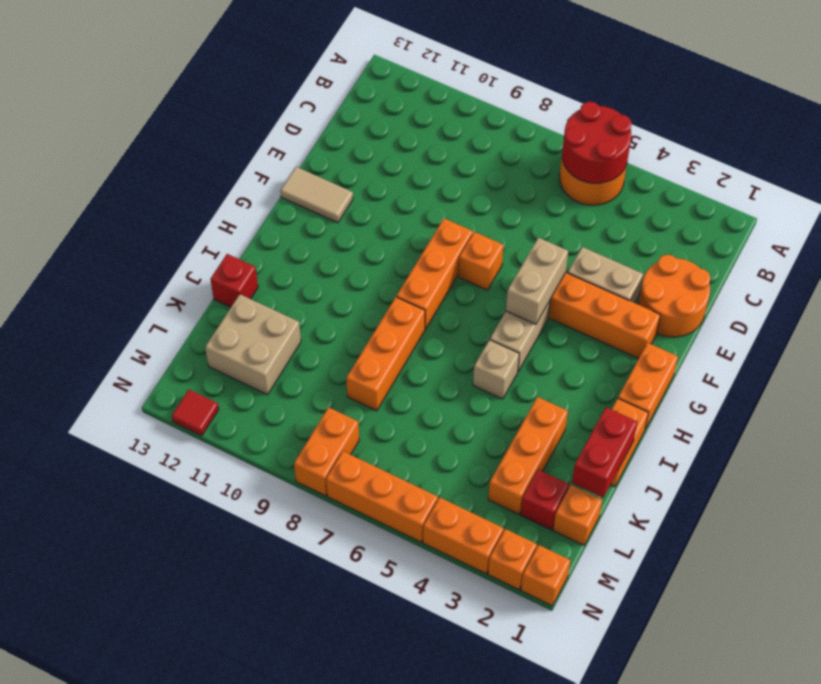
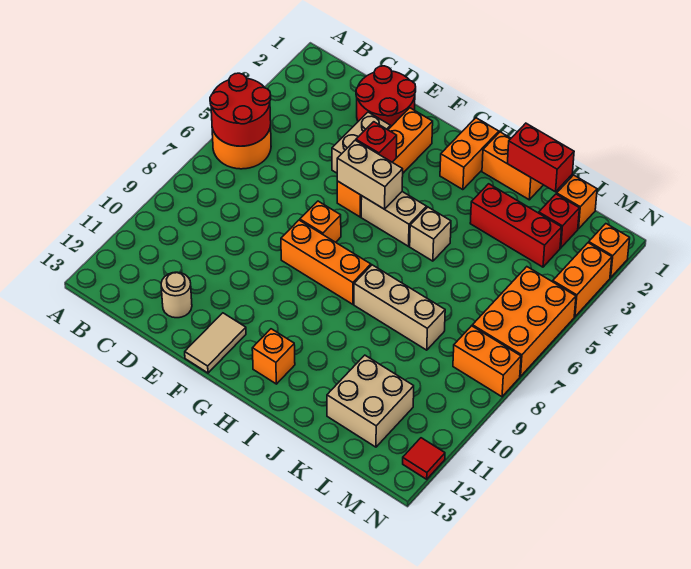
orange round brick D1:E2 level 1 -> red round brick D1:E2 level 1
none -> tan round brick D12 level 1
orange brick G1:H1 level 1 -> orange brick H1:H2 level 1
orange brick I8:K8 level 1 -> tan brick I8:K8 level 1
orange brick J3:L3 level 1 -> red brick J3:L3 level 1
red brick J13 level 1 -> red brick F4 level 2
orange brick N1 level 1 -> orange brick H12 level 1
orange brick N5:N7 level 1 -> orange brick M5:N7 level 1

